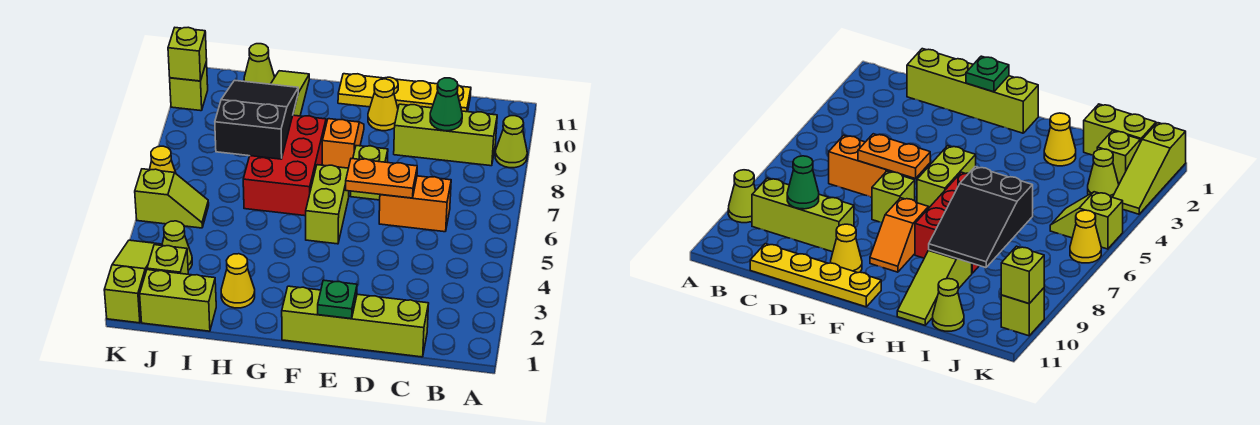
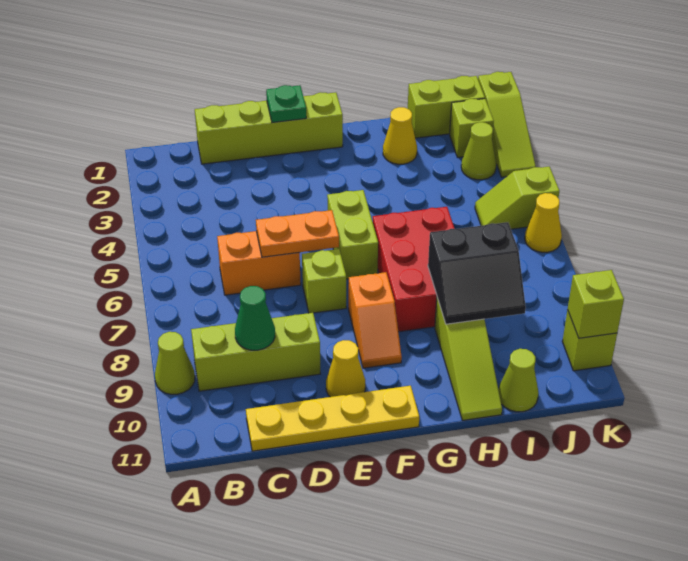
black slope H7:I9 level 2 top 7 -> black slope H8:I9 level 2 top 8

